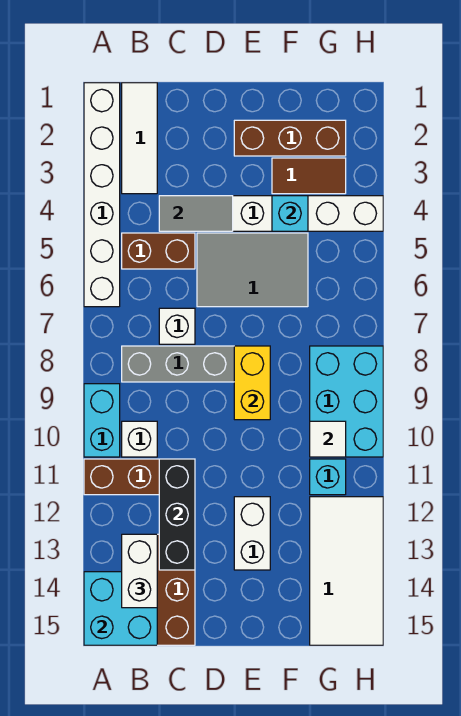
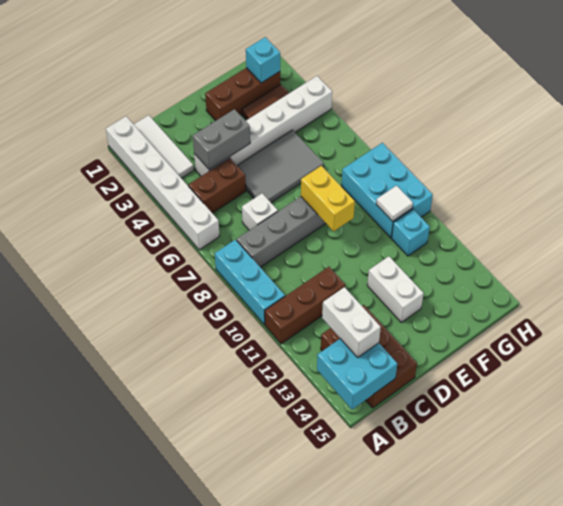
cyan brick A9:A10 level 1 -> cyan brick A8:A10 level 1
white brick B10 level 1 -> none
grey tile C4:D4 level 2 -> grey brick C4:D4 level 2
black brick C11:C13 level 2 -> none
cyan brick F4 level 2 -> cyan brick G2 level 2
white tile G12:H15 level 1 -> none

